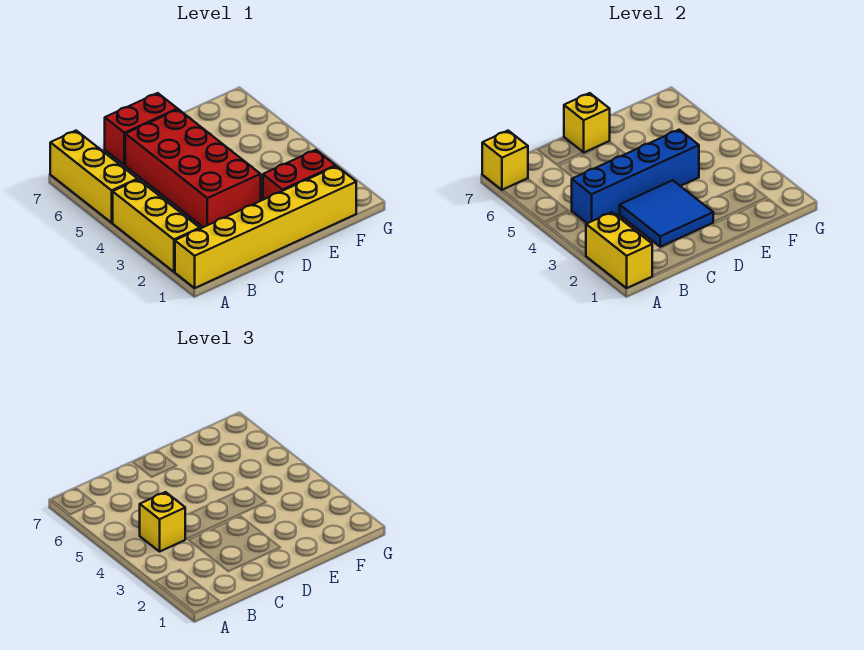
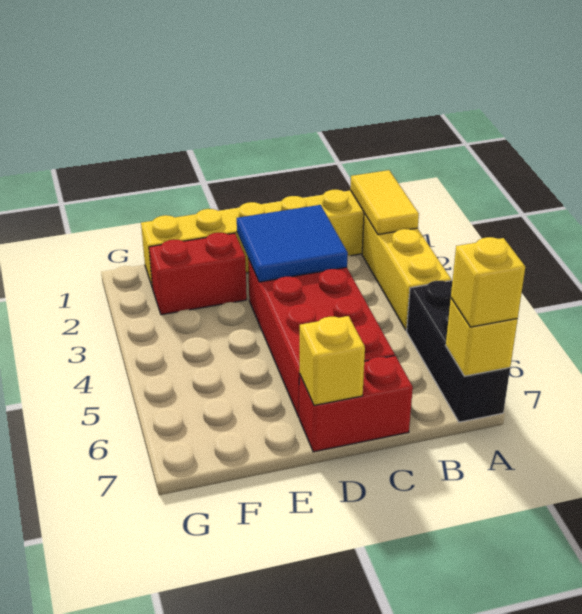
yellow brick A1:A2 level 2 -> yellow tile A1:A2 level 2
yellow brick A5:A7 level 1 -> black brick A5:A7 level 1
blue brick B4:E4 level 2 -> none
yellow brick B4 level 3 -> yellow brick A7 level 3

